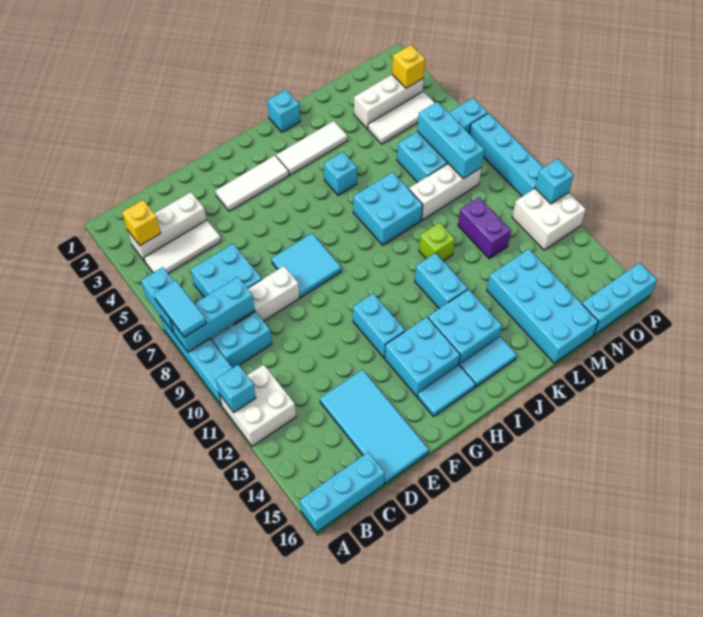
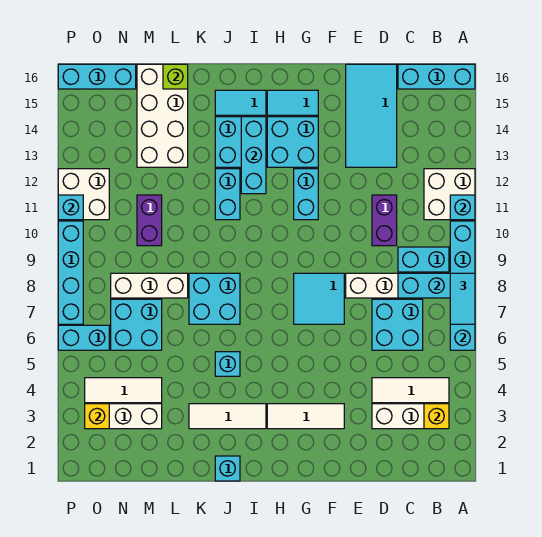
none -> purple brick D10:D11 level 1
lime brick K10 level 1 -> lime brick L16 level 2
cyan brick L13:M16 level 1 -> white brick L13:M16 level 1
cyan brick N6:N8 level 2 -> cyan brick I12:I14 level 2

